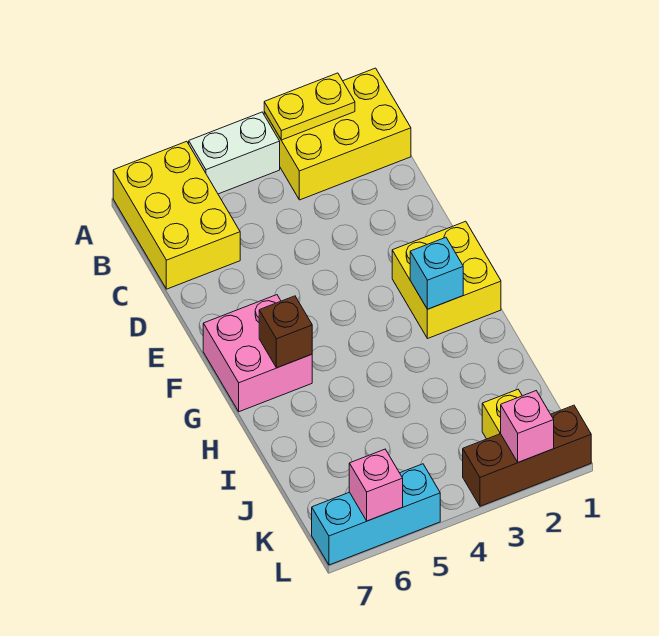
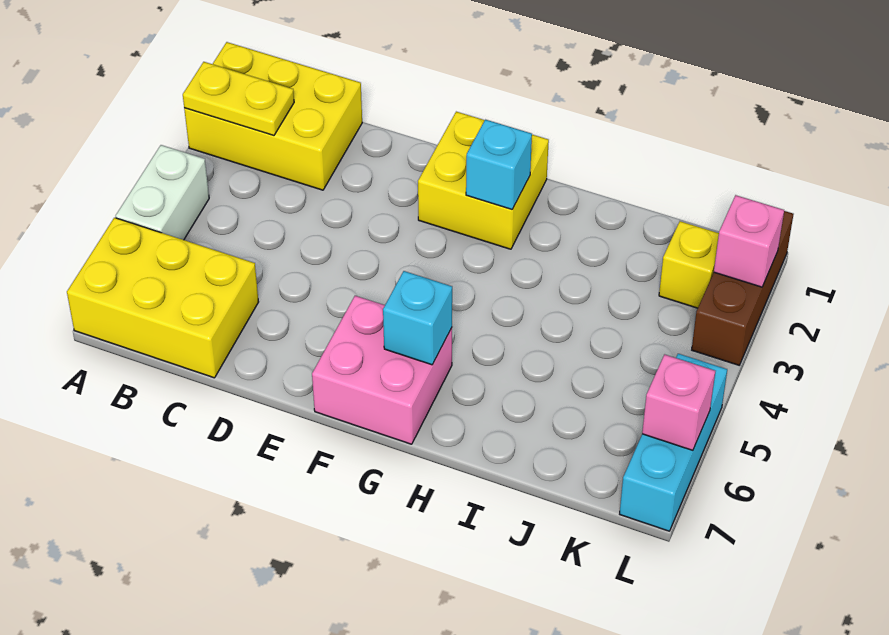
yellow brick A1:B3 level 1 -> yellow brick A1:C2 level 1
yellow plate A2:A3 level 2 -> yellow plate A2:B2 level 2
brown brick G6 level 2 -> cyan brick G6 level 2

